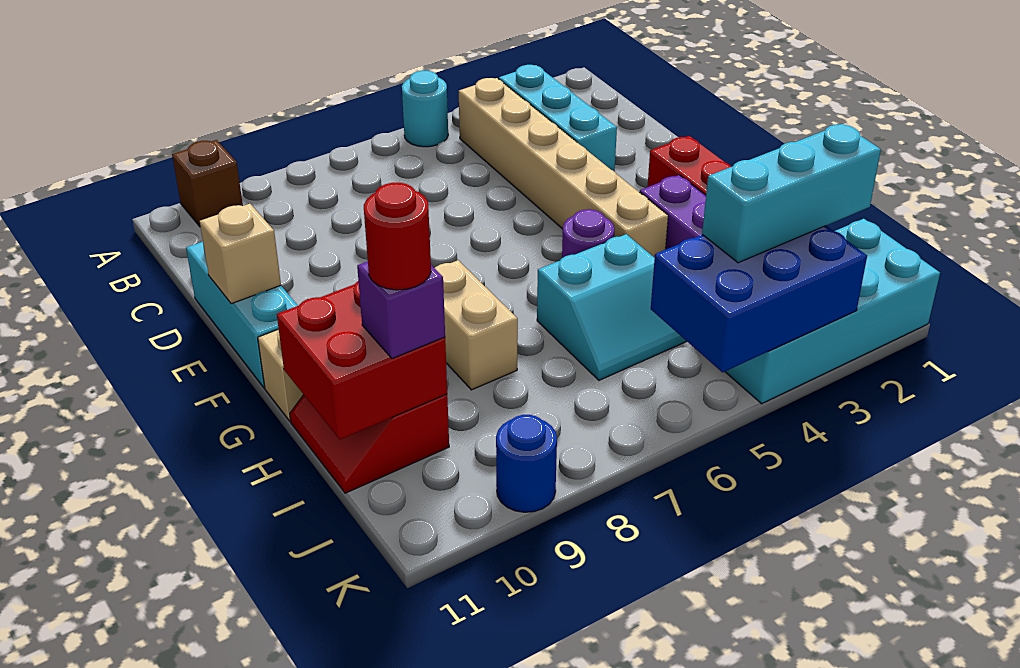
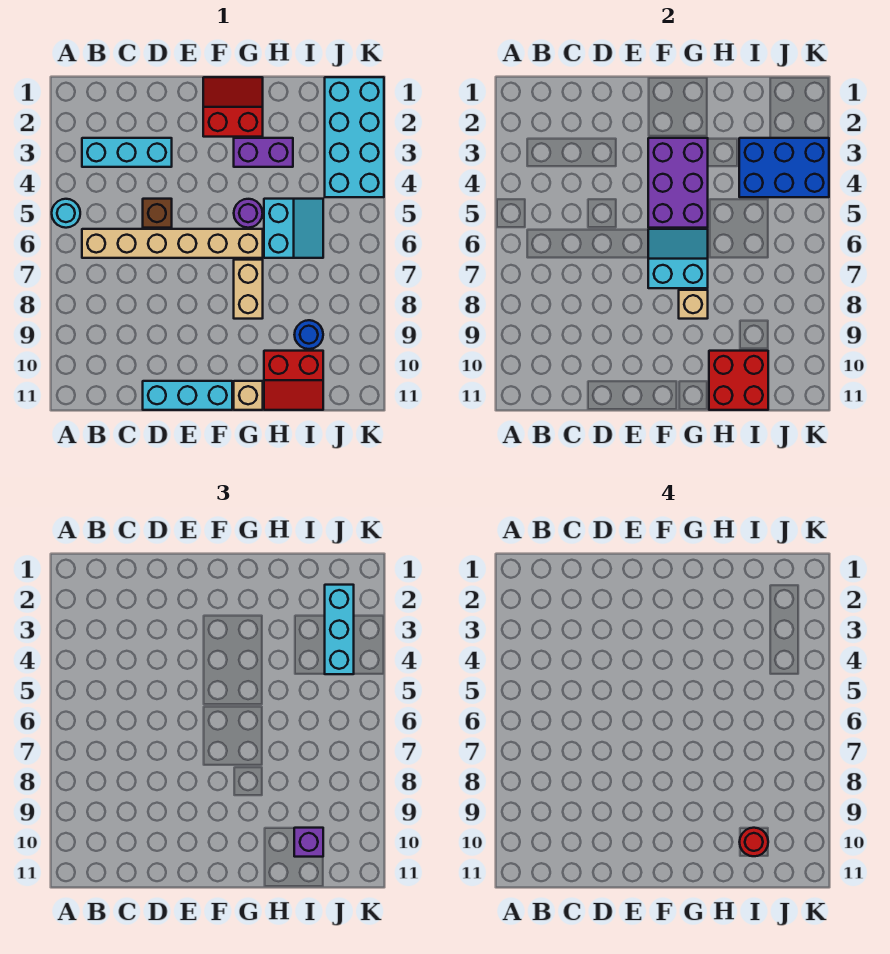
brown brick A10 level 1 -> brown brick D5 level 1
tan brick B4:G4 level 1 -> tan brick B6:G6 level 1
tan brick E11 level 2 -> tan brick G8 level 2
none -> purple brick F3:G5 level 2
none -> cyan slope F6:G7 level 2 top 7
tan brick G8:H8 level 1 -> tan brick G7:G8 level 1
blue brick J3:K5 level 2 -> blue brick I3:K4 level 2
blue round brick K9 level 1 -> blue round brick I9 level 1

